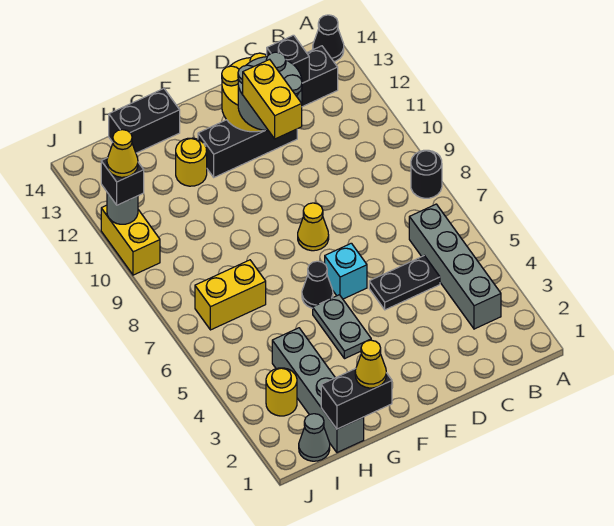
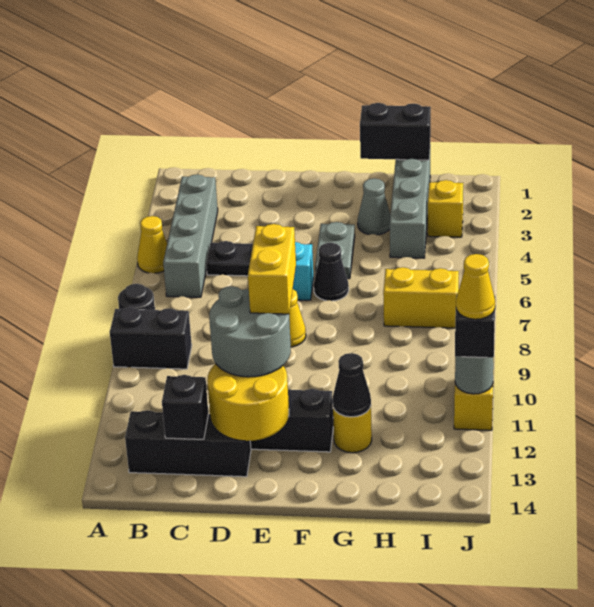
black cone A14 level 1 -> black cone G12 level 2
yellow cone G1 level 3 -> yellow cone A5 level 1
black brick G14:H14 level 1 -> black brick A9:B9 level 1
grey cone I1 level 1 -> grey cone G3 level 1
yellow round brick I3 level 1 -> yellow brick I3 level 1

